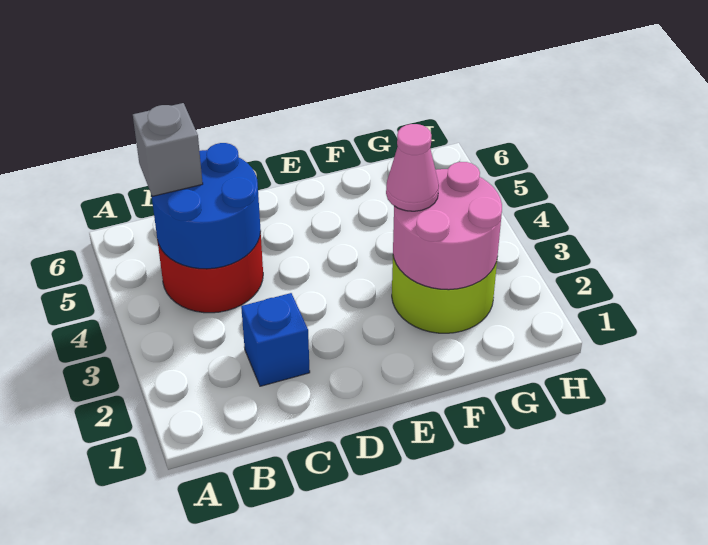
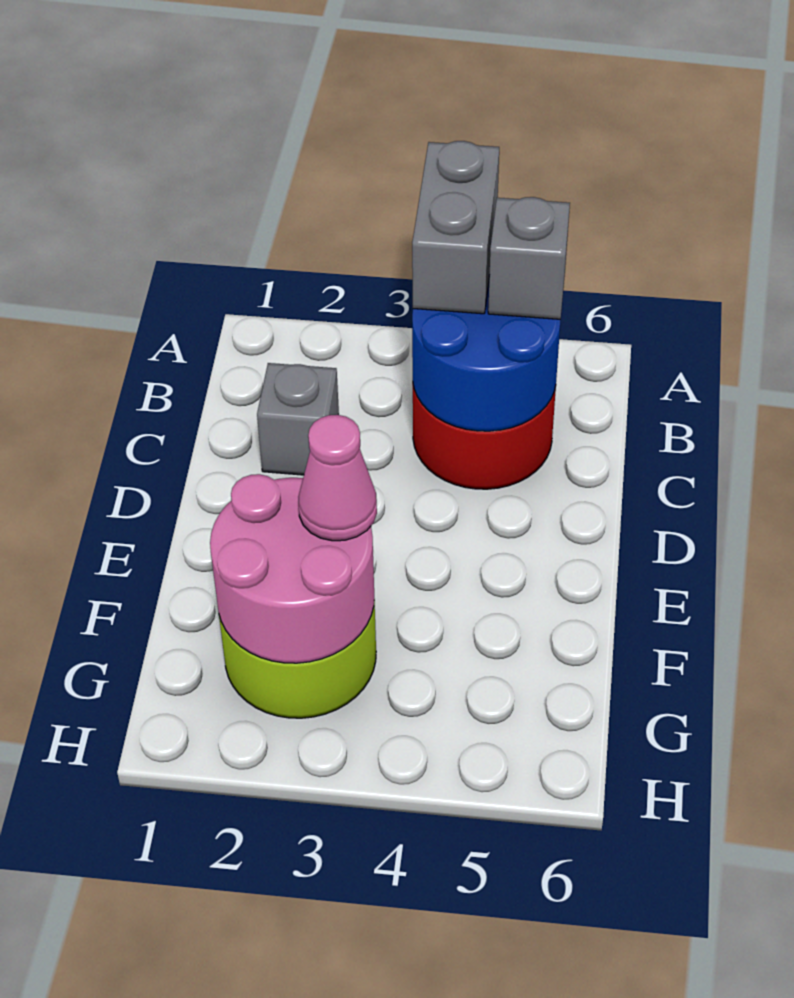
none -> grey brick A4:B4 level 3
blue brick C2 level 1 -> grey brick C2 level 1

